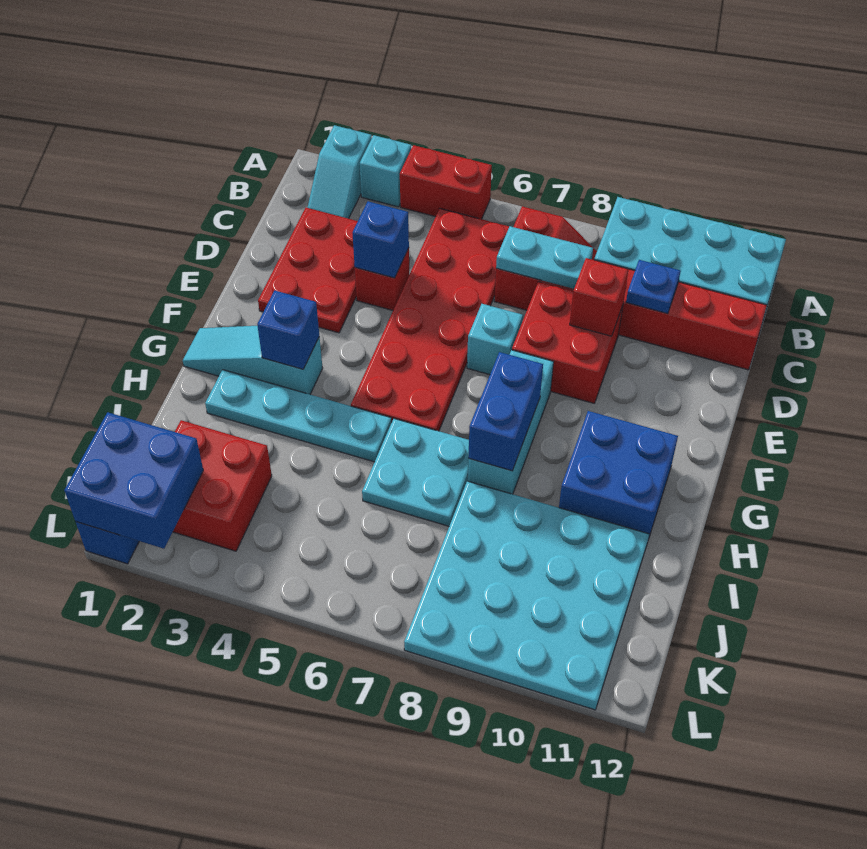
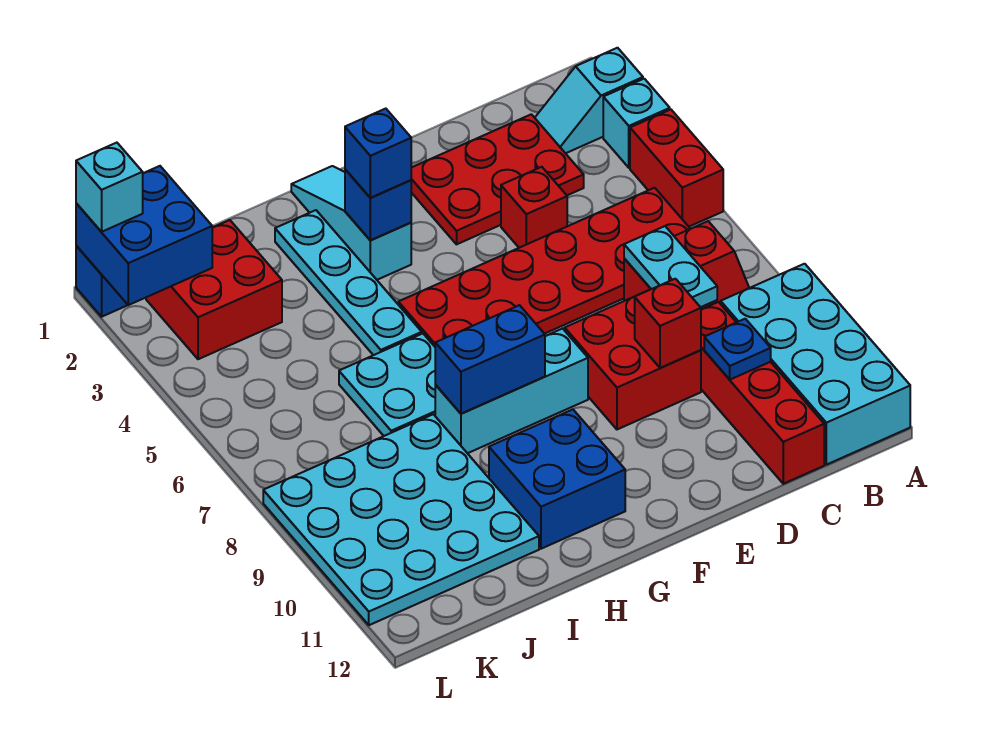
blue brick D4 level 2 -> blue brick G3 level 3
cyan brick E7 level 1 -> cyan brick L1 level 3

